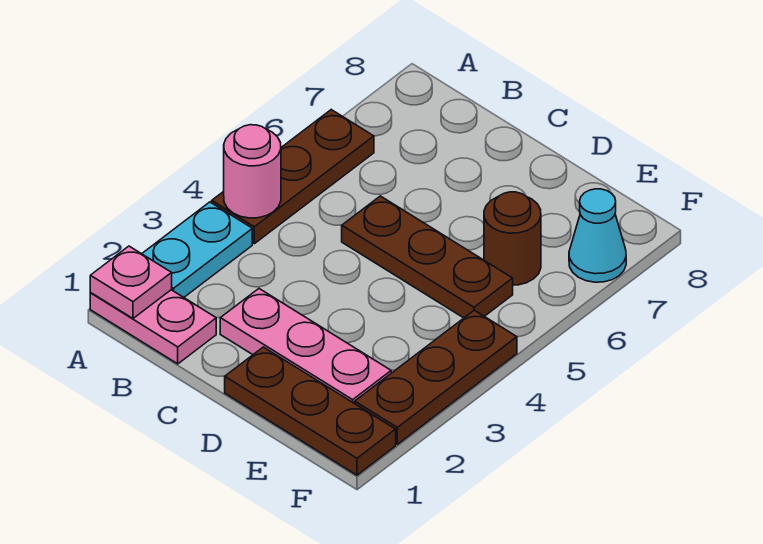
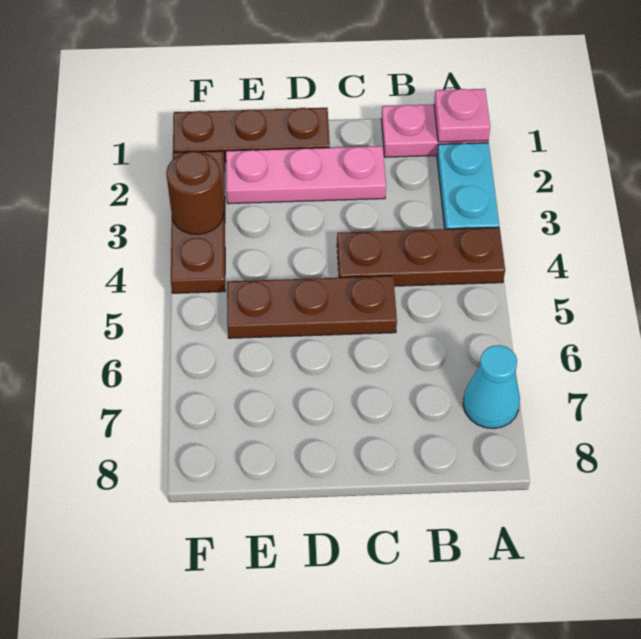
brown plate A4:A6 level 1 -> brown plate A4:C4 level 1
pink round brick A4 level 2 -> none
brown round brick E6 level 1 -> brown round brick F3 level 2
cyan cone F7 level 1 -> cyan cone A7 level 1

